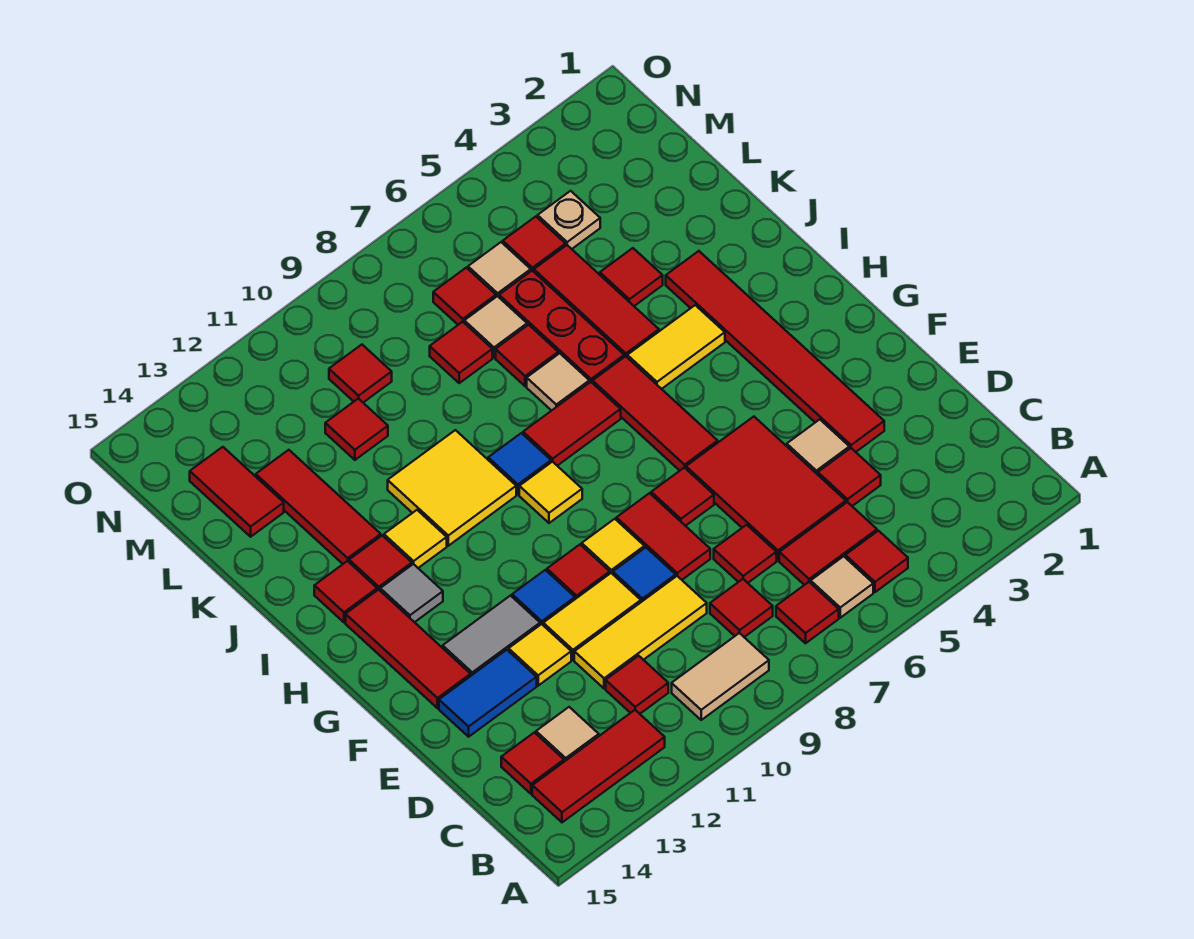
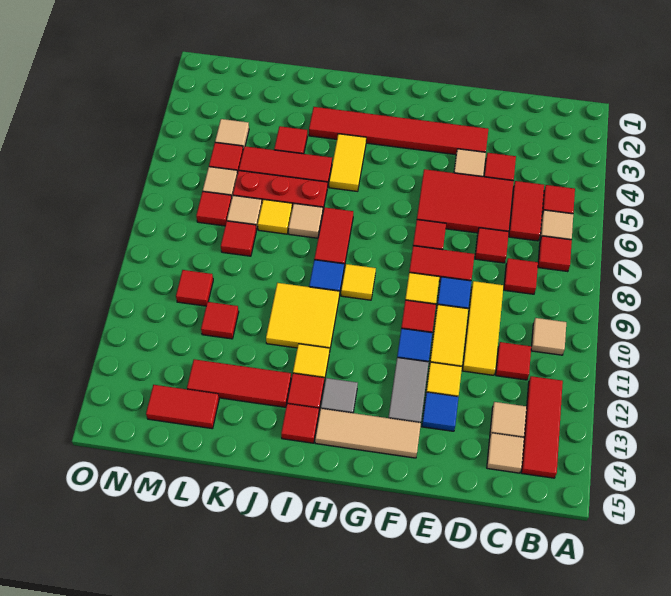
tan tile B9:B10 level 1 -> tan tile B10 level 1
red tile C14 level 1 -> tan tile C14 level 1
blue tile E13:E14 level 1 -> blue tile E13 level 1
red tile F14:H14 level 1 -> tan tile F14:H14 level 1
red tile G6:I6 level 1 -> none
red tile K7 level 1 -> yellow tile K7 level 1
tan plate M4 level 1 -> tan tile M4 level 1

